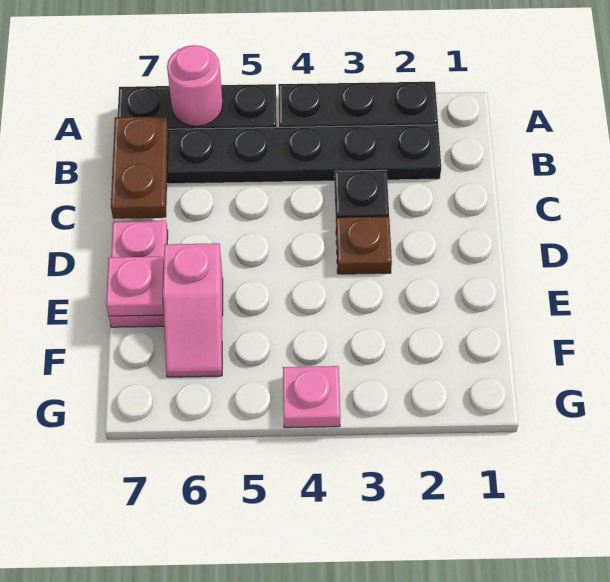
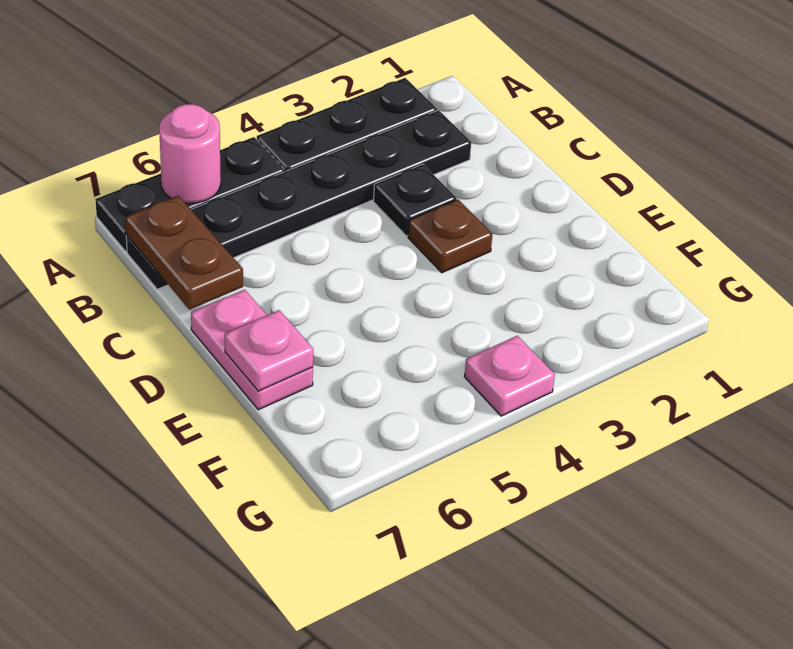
pink slope E6:F6 level 1 top E -> none

